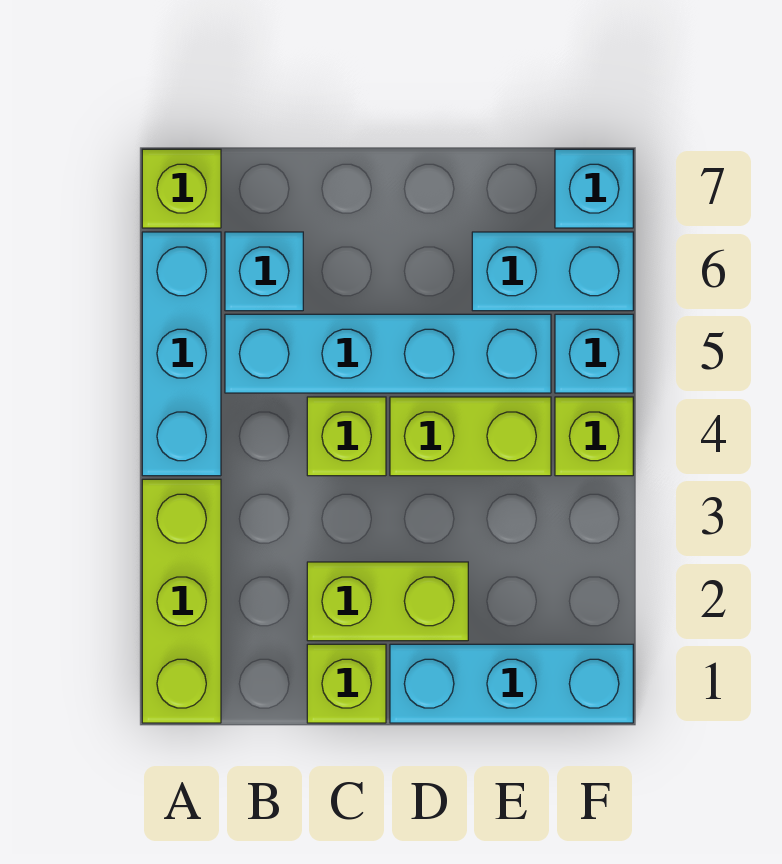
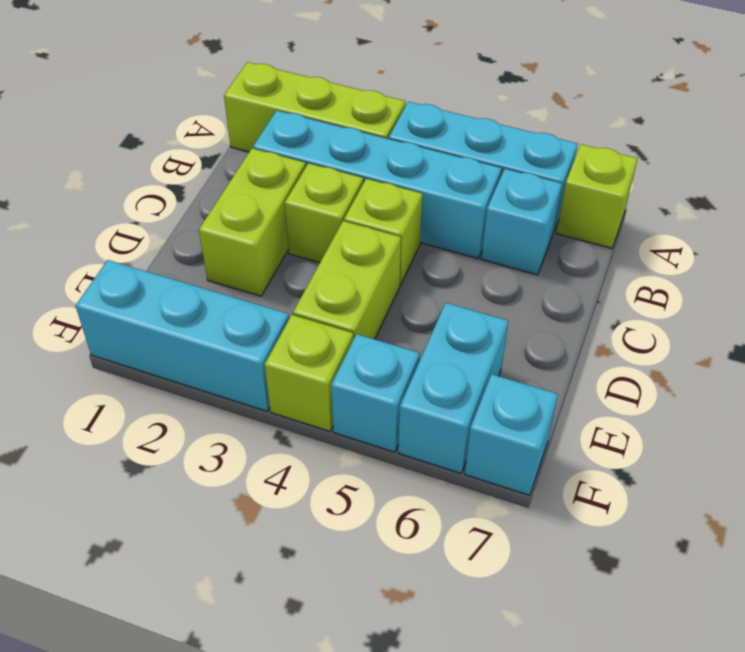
cyan brick B5:E5 level 1 -> cyan brick B2:B5 level 1
lime brick C1 level 1 -> lime brick C3 level 1
cyan brick D1:F1 level 1 -> cyan brick F1:F3 level 1

